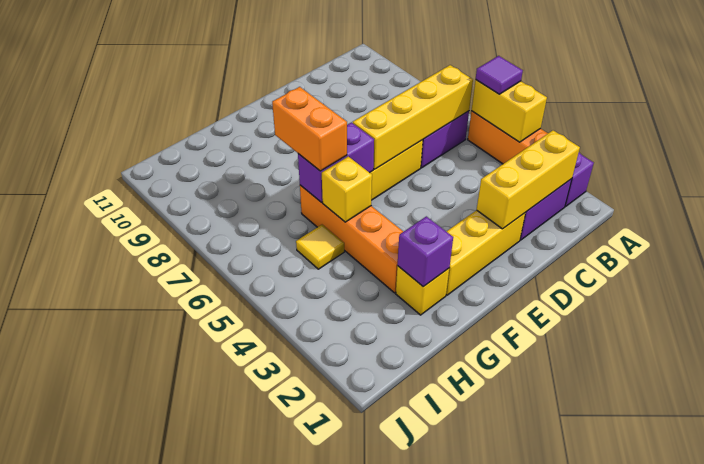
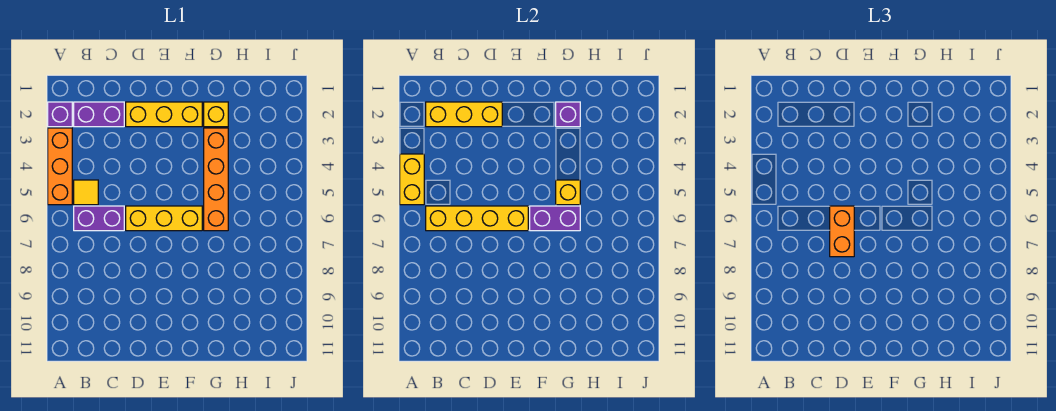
purple tile A5 level 3 -> none
orange brick G6:G7 level 3 -> orange brick D6:D7 level 3
yellow tile H5 level 1 -> yellow tile B5 level 1

